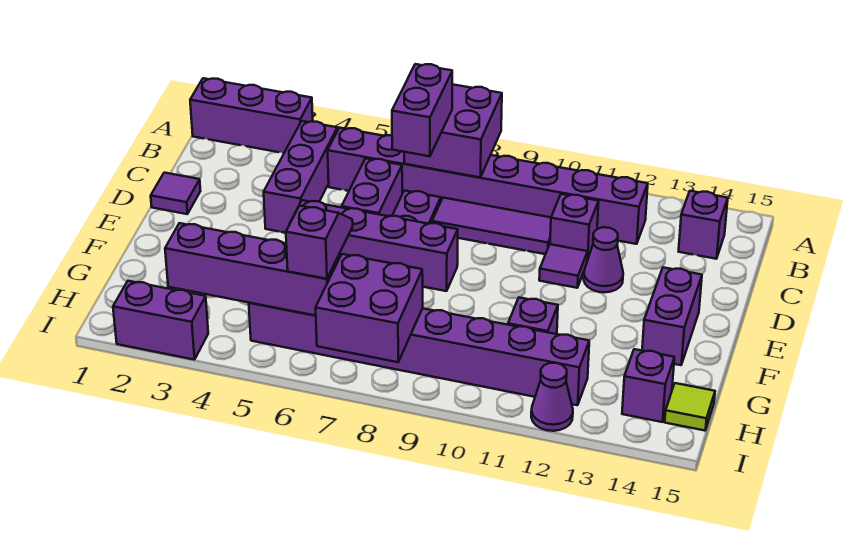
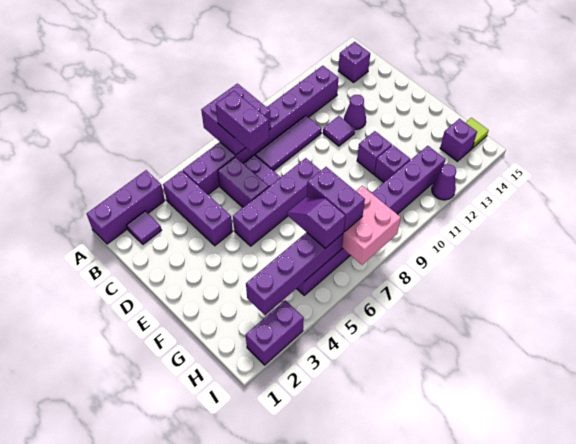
purple brick C11 level 1 -> purple brick F11 level 1
purple tile D1 level 1 -> purple tile B2 level 1
purple brick E14:F14 level 1 -> purple brick G7:H7 level 3
purple brick H7:I8 level 2 -> pink brick H7:I8 level 2

